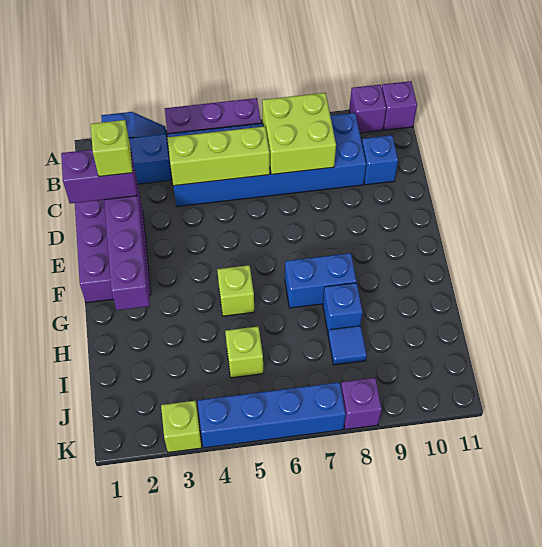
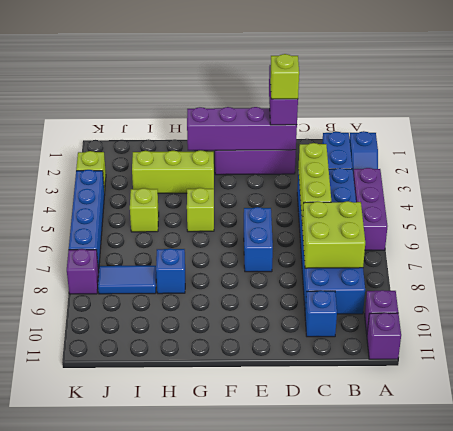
none -> lime brick G3:I3 level 1
blue brick G7:G8 level 1 -> blue brick E6:E7 level 1
blue tile I8 level 1 -> blue tile I8:J8 level 1

